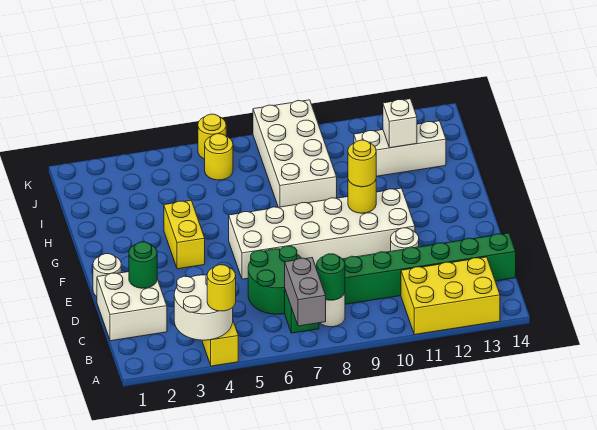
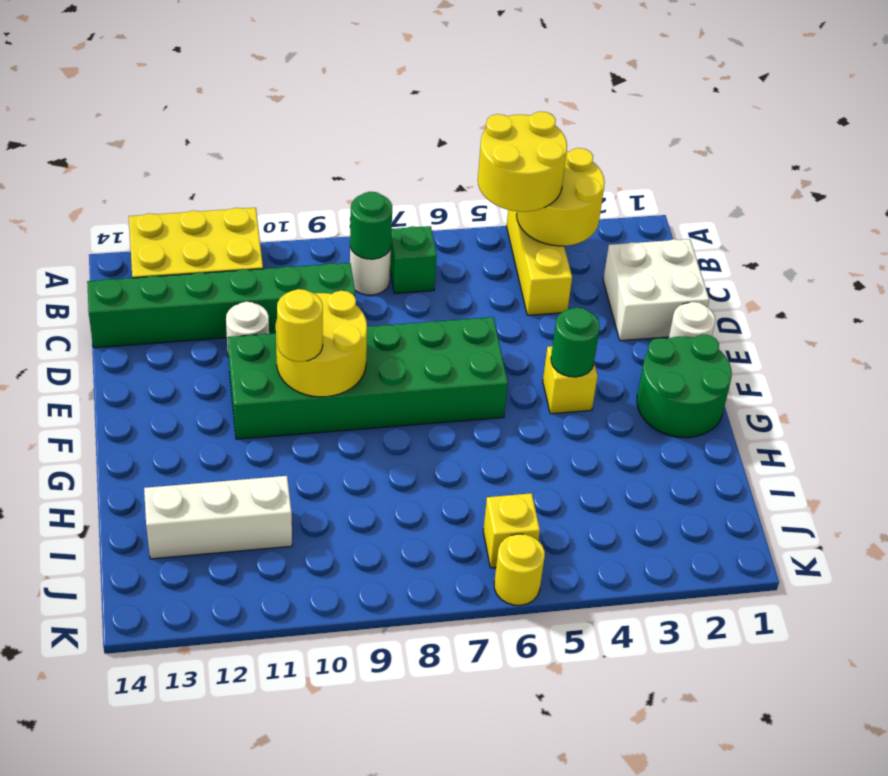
white round brick A3:B4 level 2 -> yellow round brick A3:B4 level 2
yellow round brick A4 level 3 -> yellow round brick A4:B5 level 3
grey brick A7:B7 level 2 -> none
green round brick C6:D7 level 1 -> green round brick F1:G2 level 1
green round brick D2 level 2 -> green round brick F4 level 2
white brick E6:F11 level 1 -> green brick E6:F11 level 1
yellow brick F4:G4 level 1 -> yellow brick F4 level 1
yellow round brick F10 level 2 -> yellow round brick E9:F10 level 2
white brick H8:K9 level 1 -> none
white brick I12 level 2 -> none
yellow round brick J6 level 1 -> yellow brick J6 level 1

